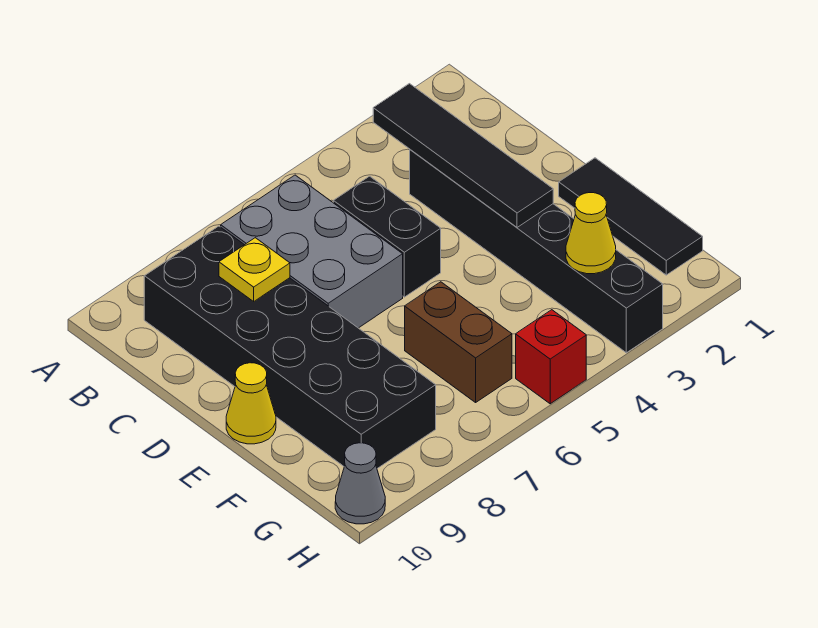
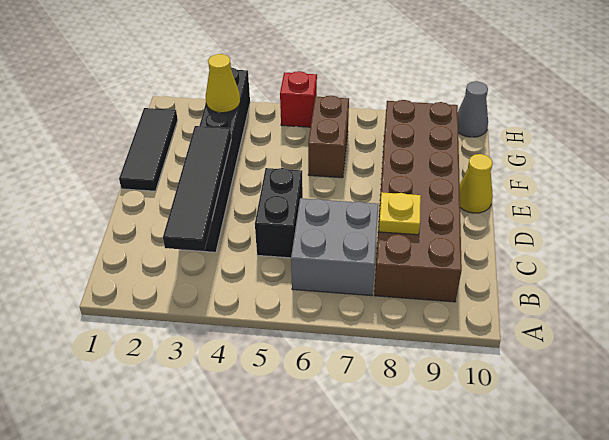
grey brick B6:D7 level 1 -> grey brick B6:C7 level 1
black brick B8:G9 level 1 -> brown brick B8:G9 level 1

